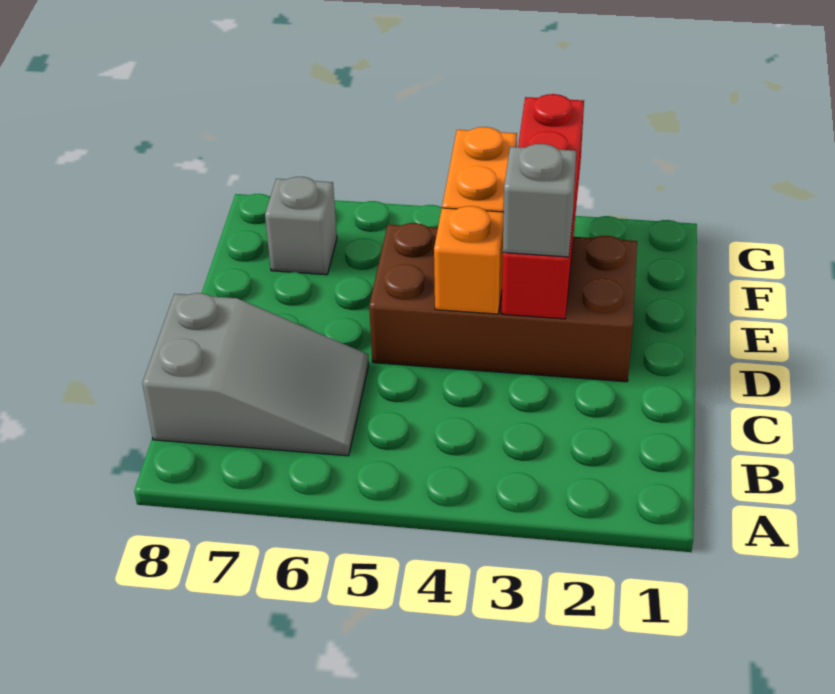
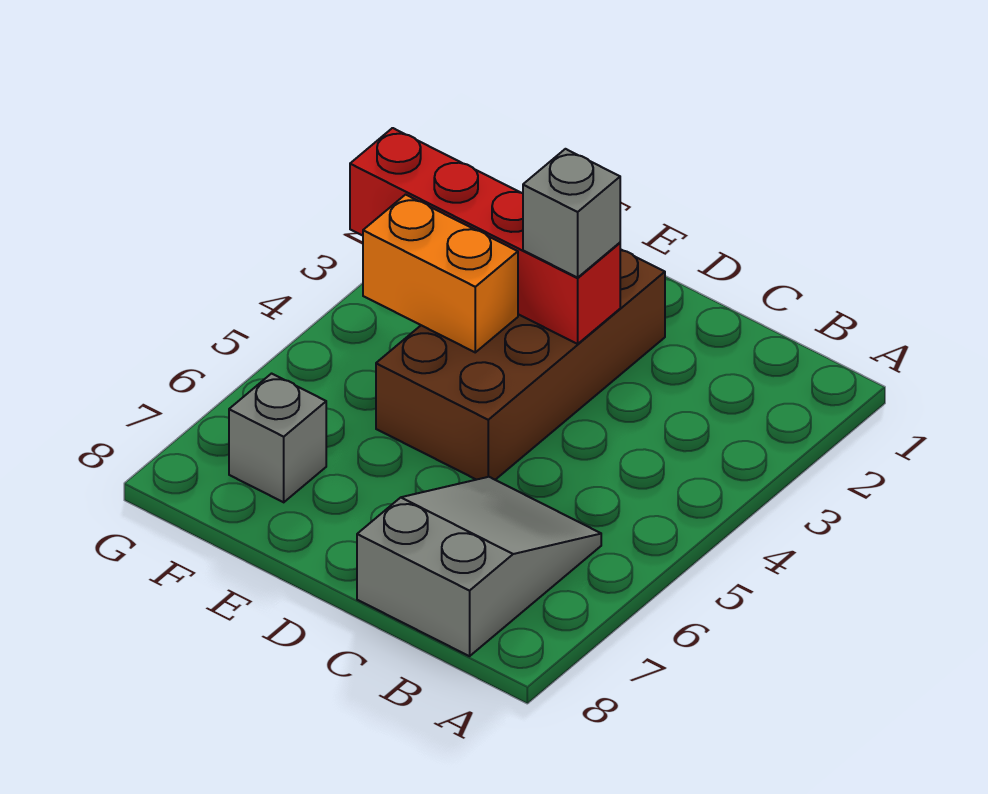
orange brick D4 level 2 -> none

